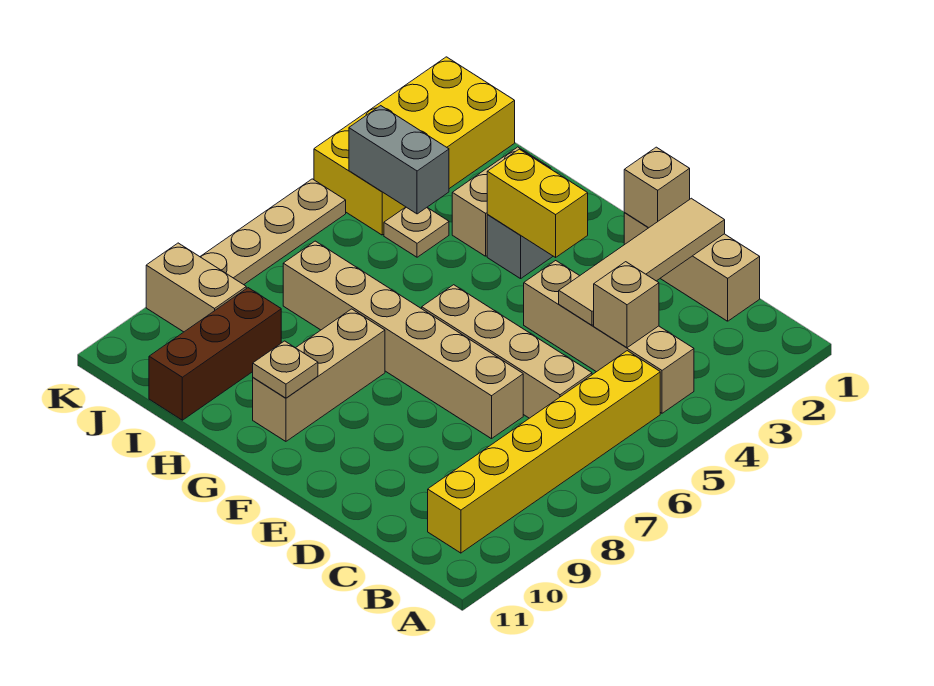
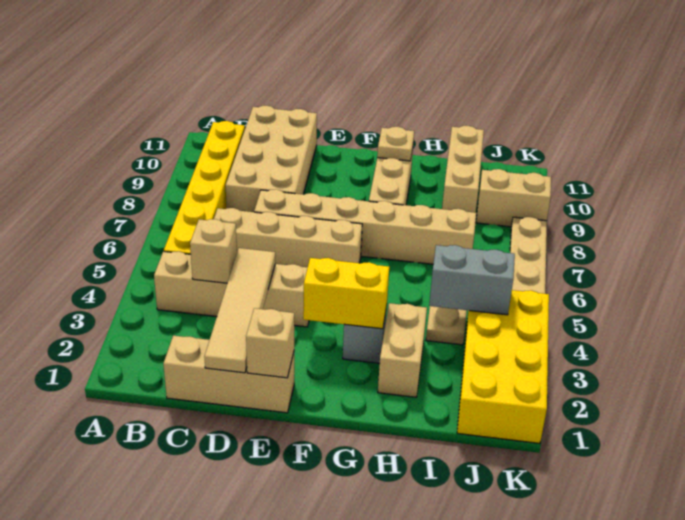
none -> tan brick C8:D11 level 1
brown brick I9:I11 level 1 -> tan brick I9:I11 level 1

